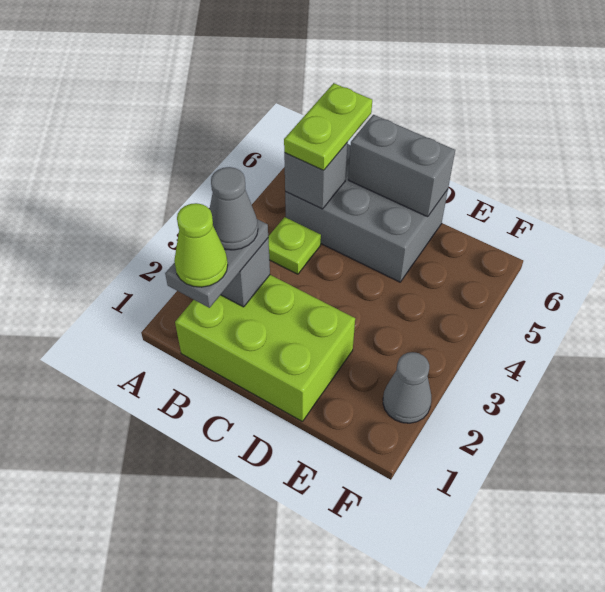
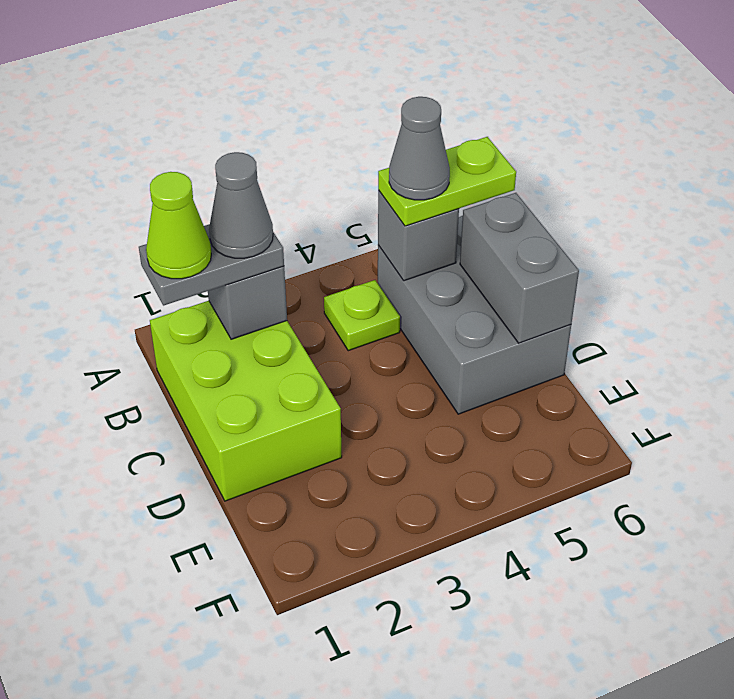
grey cone F2 level 1 -> grey cone B5 level 4

